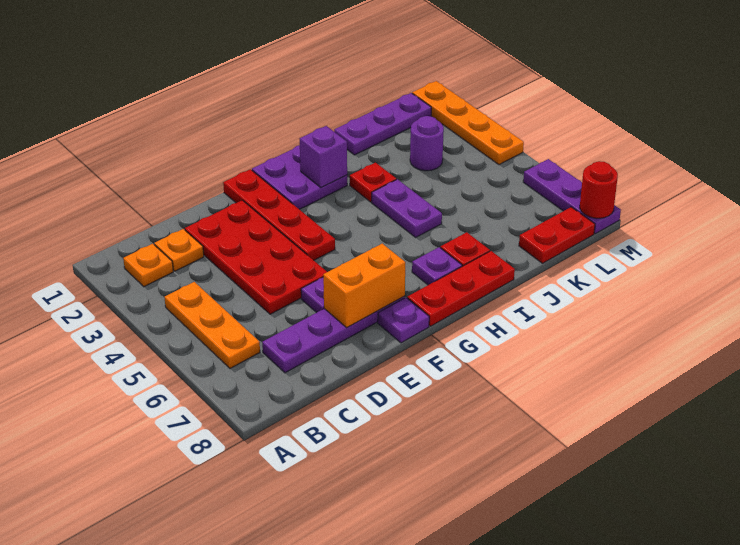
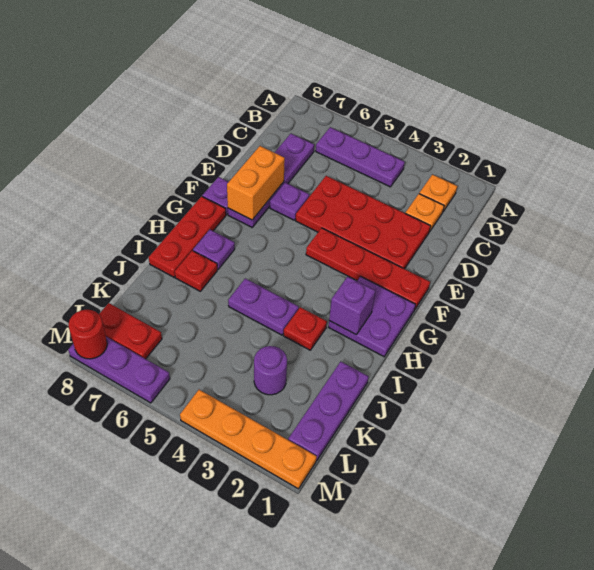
orange plate B4:B6 level 1 -> purple plate B4:B6 level 1
red plate K8:L8 level 1 -> red plate L7:L8 level 1

